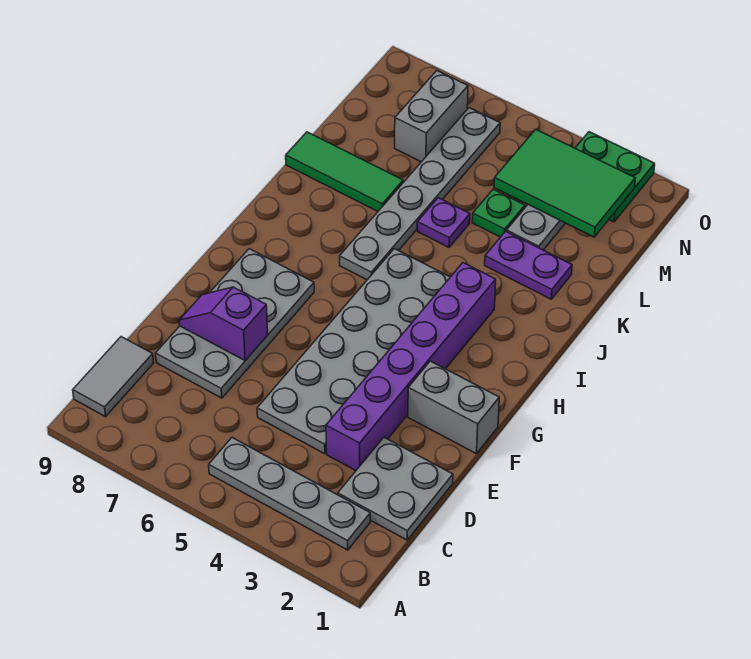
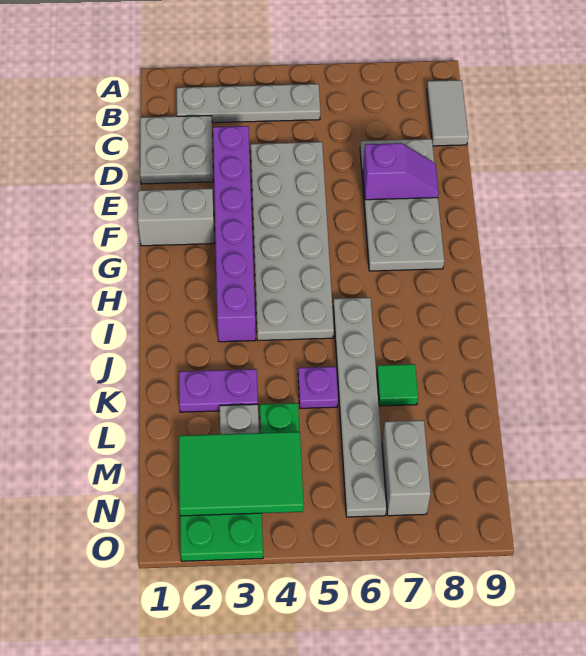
green tile K7:K9 level 1 -> green tile K7 level 1

